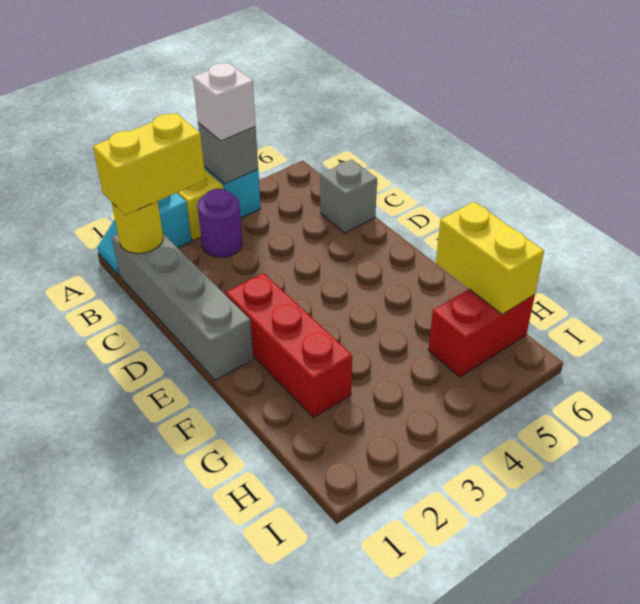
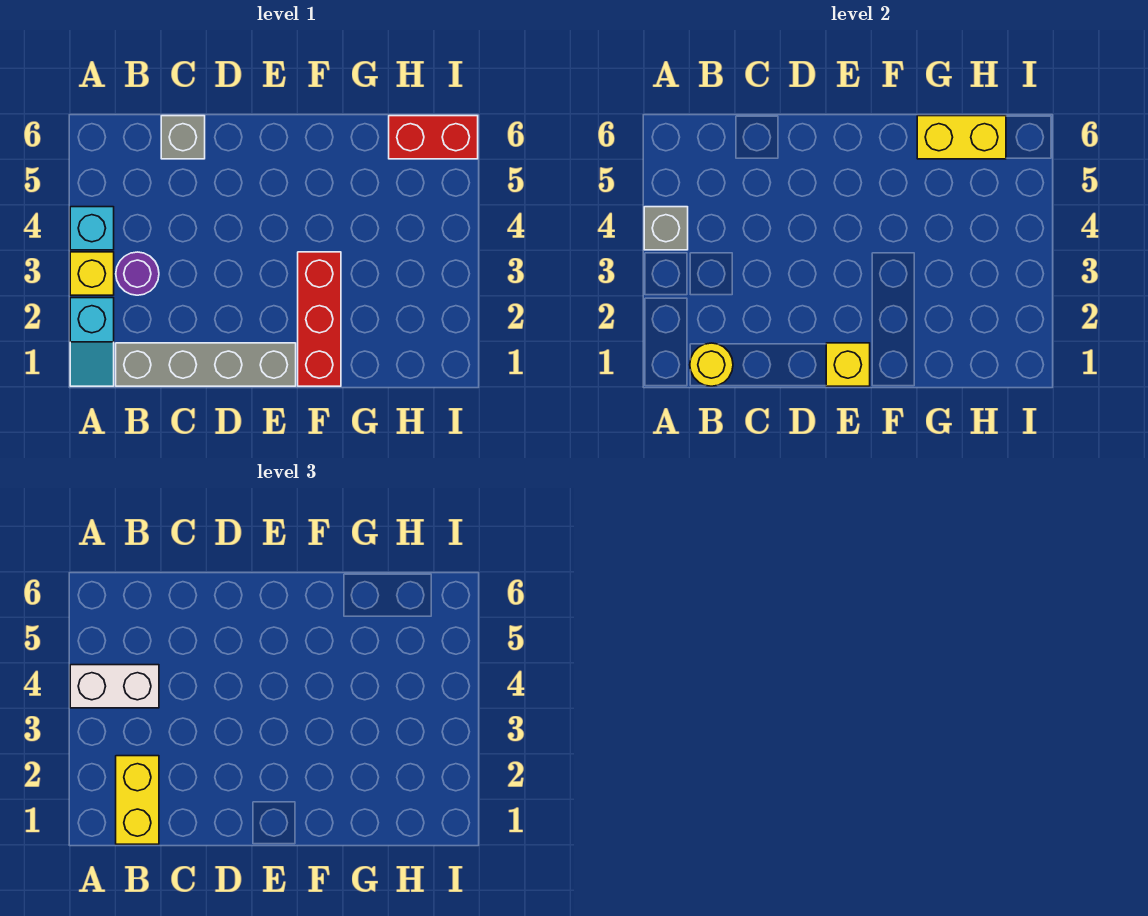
white brick A4 level 3 -> white brick A4:B4 level 3
none -> yellow brick E1 level 2
red brick E2:G2 level 1 -> red brick F1:F3 level 1
red brick H5:H6 level 1 -> red brick H6:I6 level 1

